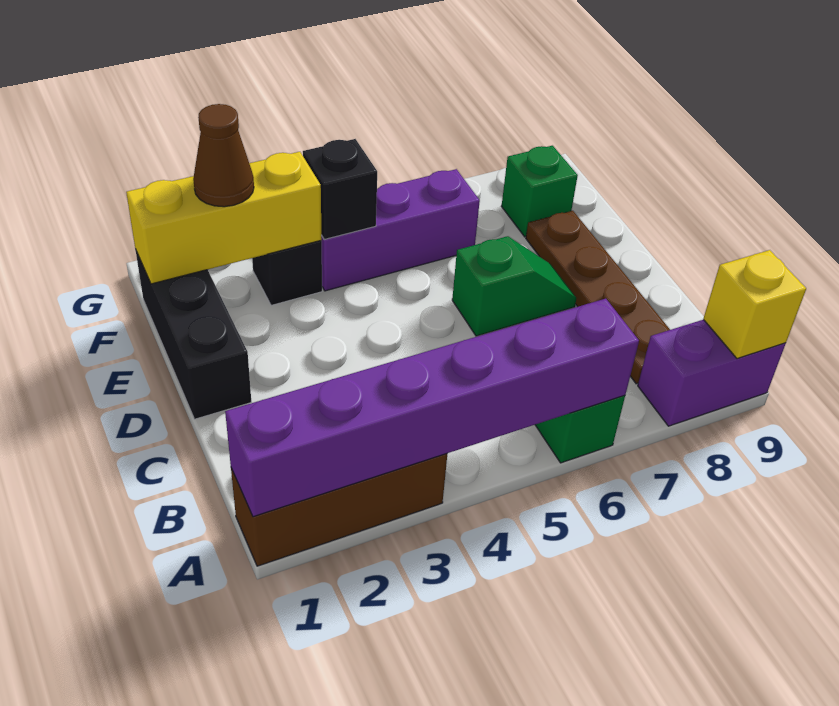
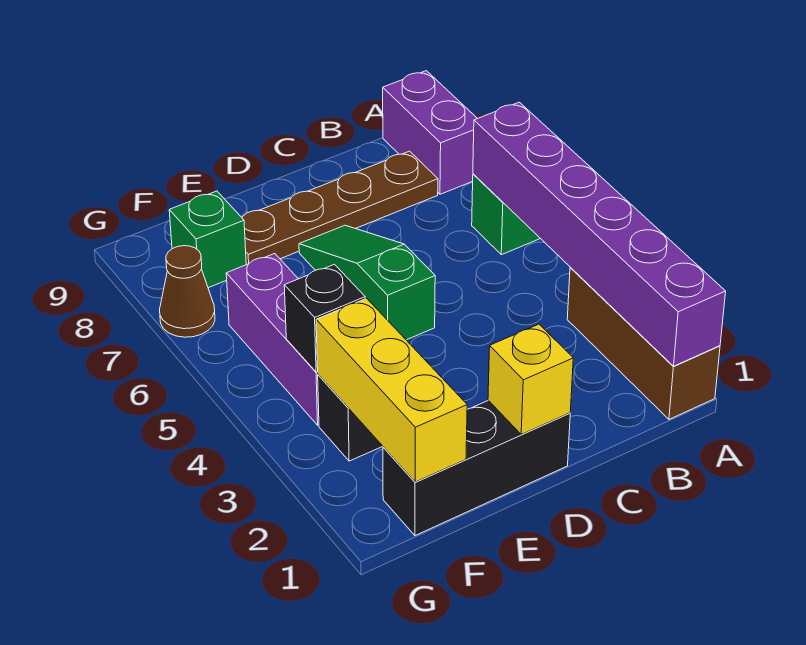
yellow brick A9 level 2 -> yellow brick D1 level 2
green slope D6:D7 level 1 top 6 -> green slope D5:D7 level 1 top 5
brown cone F2 level 3 -> brown cone G7 level 1

